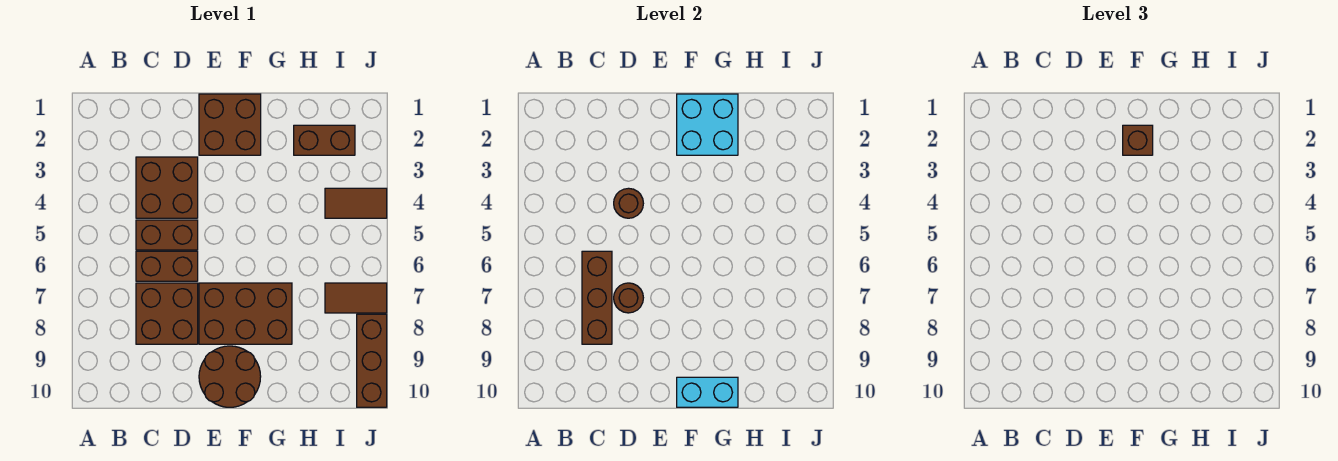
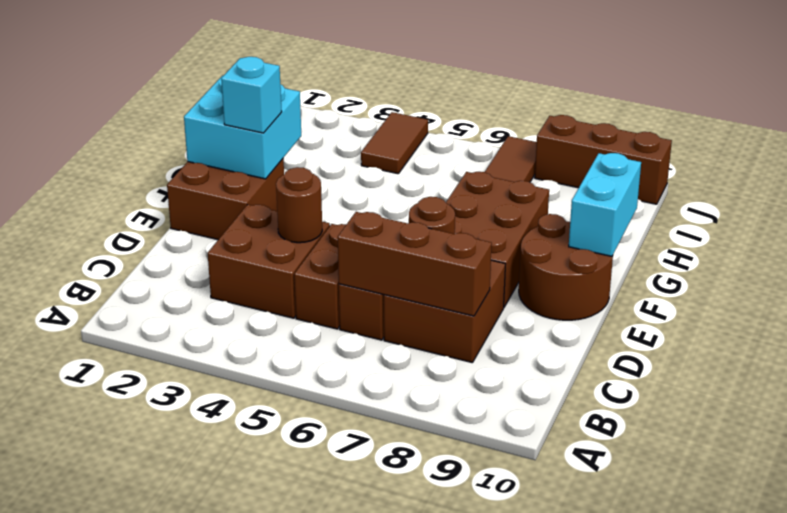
brown brick F2 level 3 -> cyan brick F2 level 3
brown brick H2:I2 level 1 -> none

